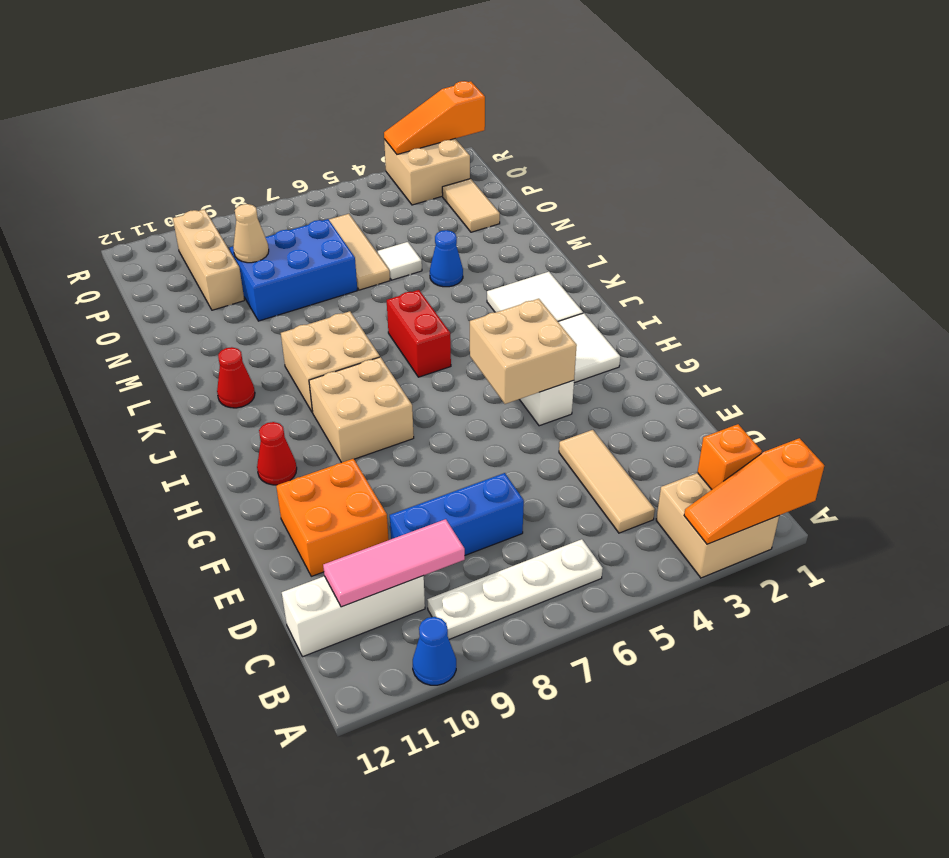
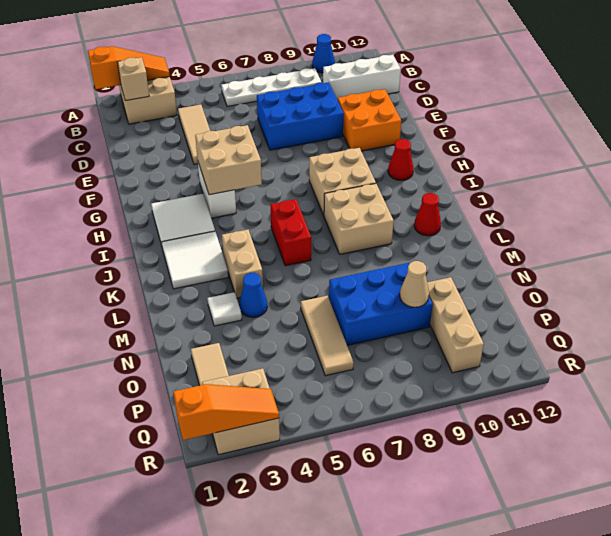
orange brick B2 level 2 -> tan brick B2 level 2
pink tile C9:C11 level 2 -> none
blue brick D7:D9 level 1 -> blue brick D7:E9 level 1
none -> tan brick K4:L4 level 1
white tile N5 level 1 -> white tile M3 level 1

